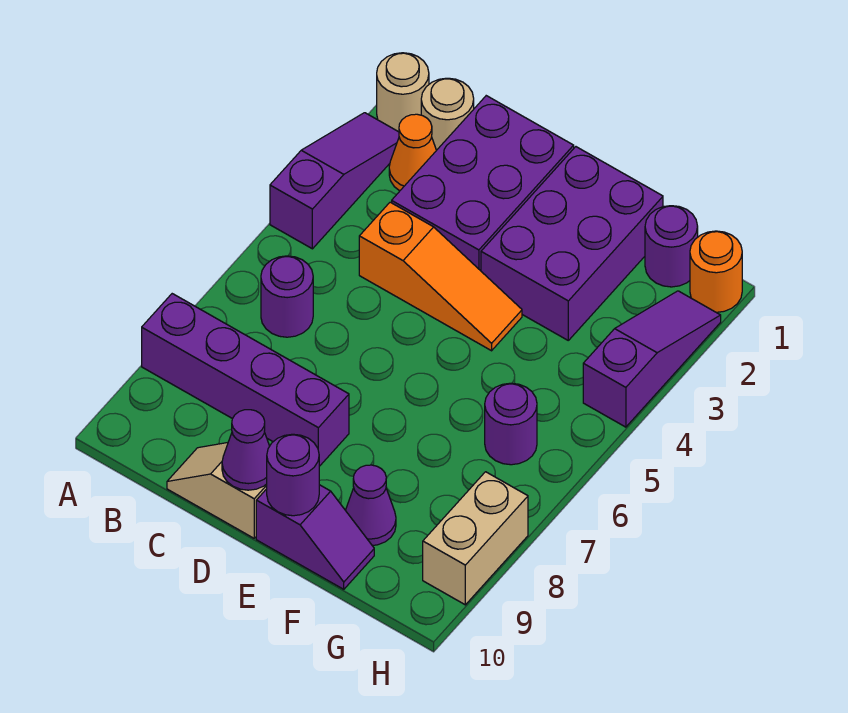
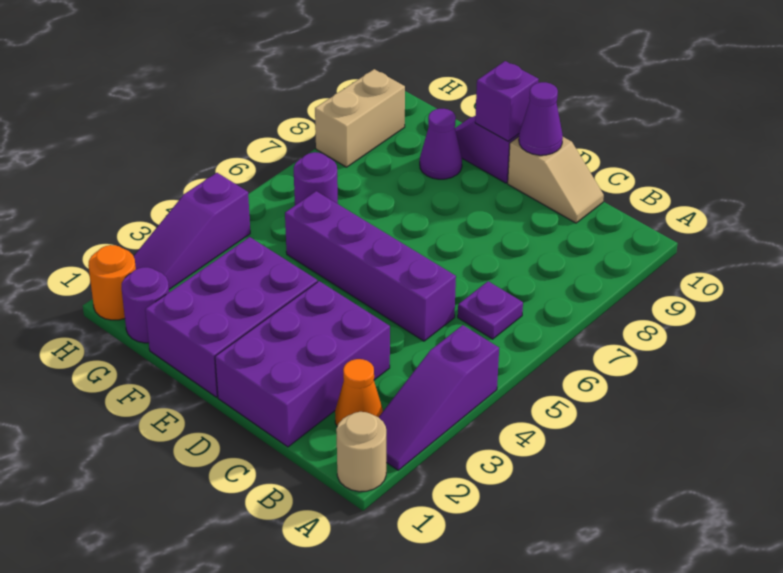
purple brick A8:D8 level 1 -> purple brick C5:F5 level 1
tan round brick B1 level 1 -> none
purple round brick B6 level 1 -> purple plate B6 level 1
orange slope C4:E4 level 1 top C -> none
purple round brick E10 level 2 -> purple brick E10 level 2

